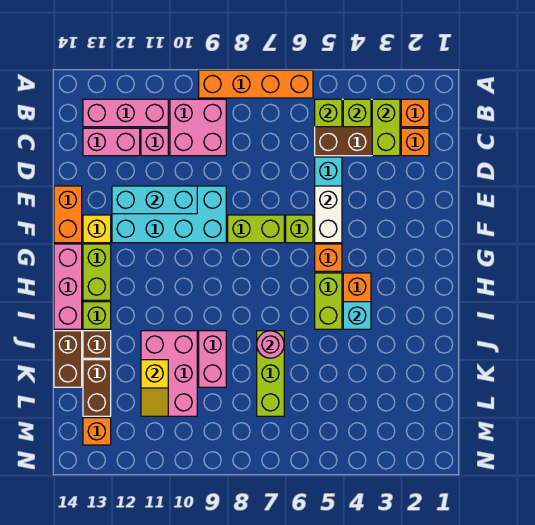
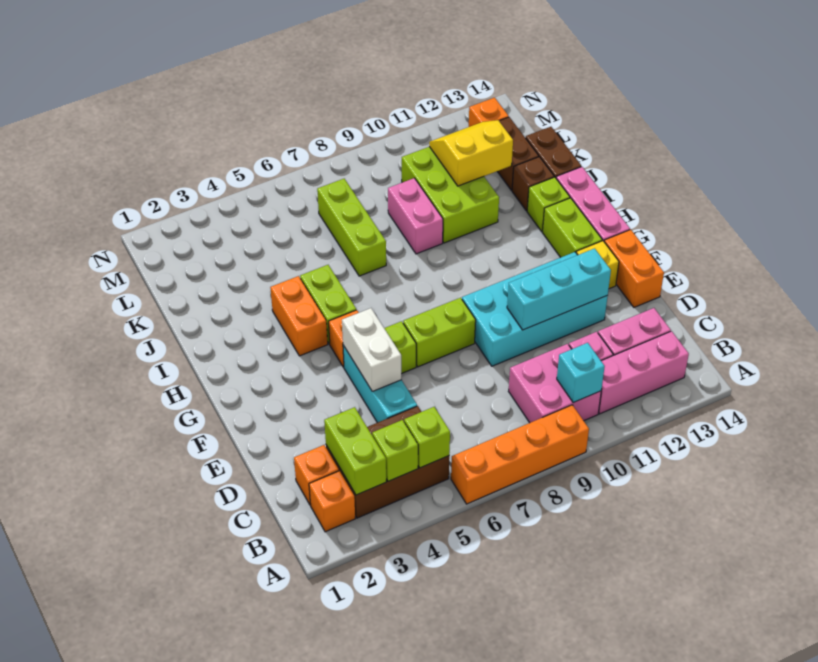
cyan brick I4 level 2 -> cyan brick B10 level 2
pink round brick J7 level 2 -> none
pink brick J10:L11 level 1 -> lime brick J10:L11 level 1
yellow slope K11:L11 level 2 top K -> yellow slope K11:L12 level 2 top K

